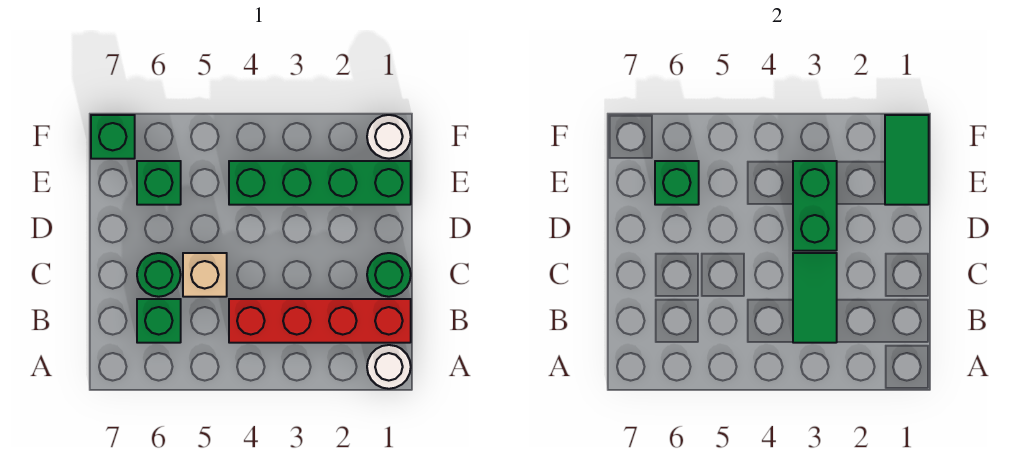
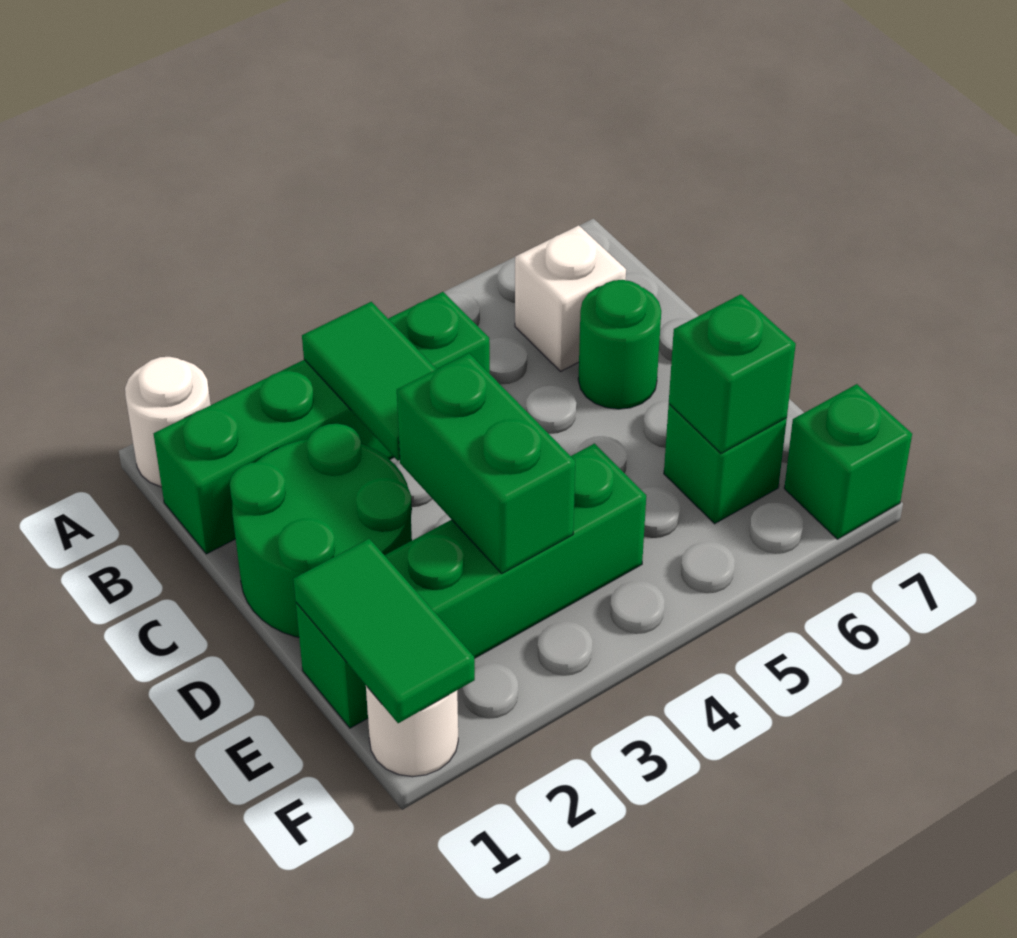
red brick B1:B4 level 1 -> green brick B1:B4 level 1
green brick B6 level 1 -> white brick B6 level 1
green round brick C1 level 1 -> green round brick C1:D2 level 1
tan brick C5 level 1 -> none

